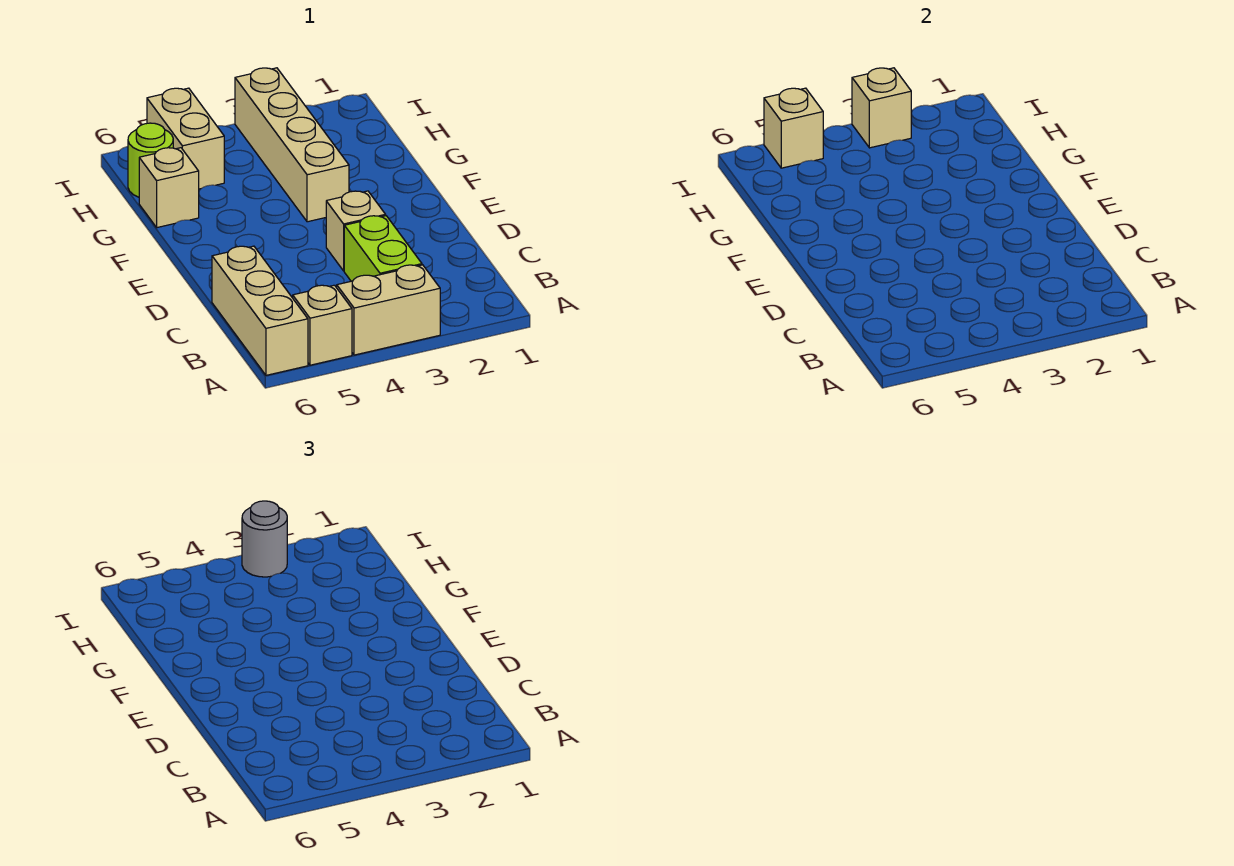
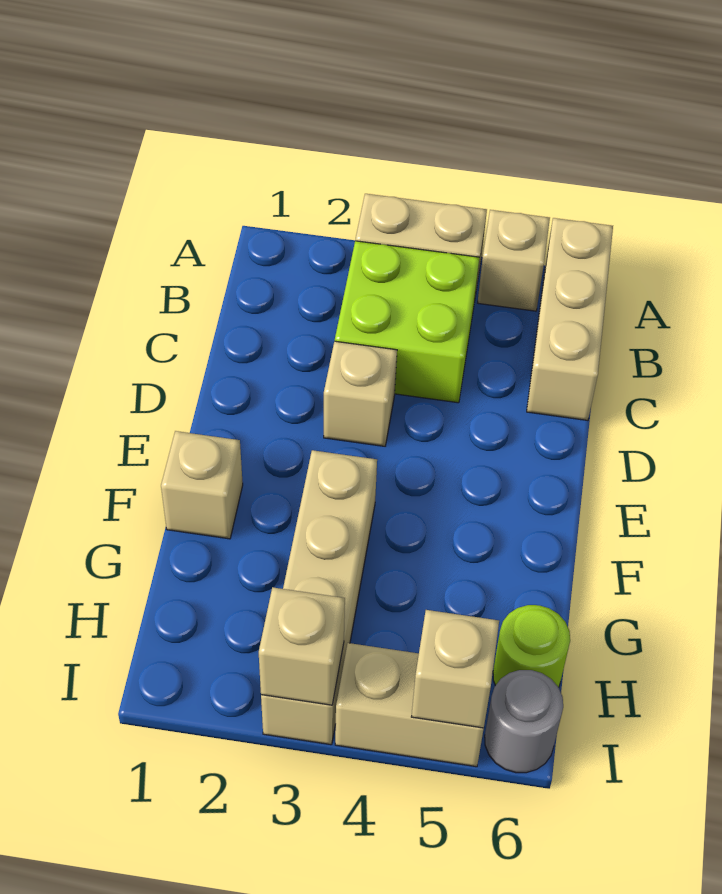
lime brick B3:C3 level 1 -> lime brick B3:C4 level 1
tan brick G6 level 1 -> tan brick F1 level 1
tan brick H5:I5 level 1 -> tan brick I4:I5 level 1
grey round brick I3 level 3 -> grey round brick I6 level 1

